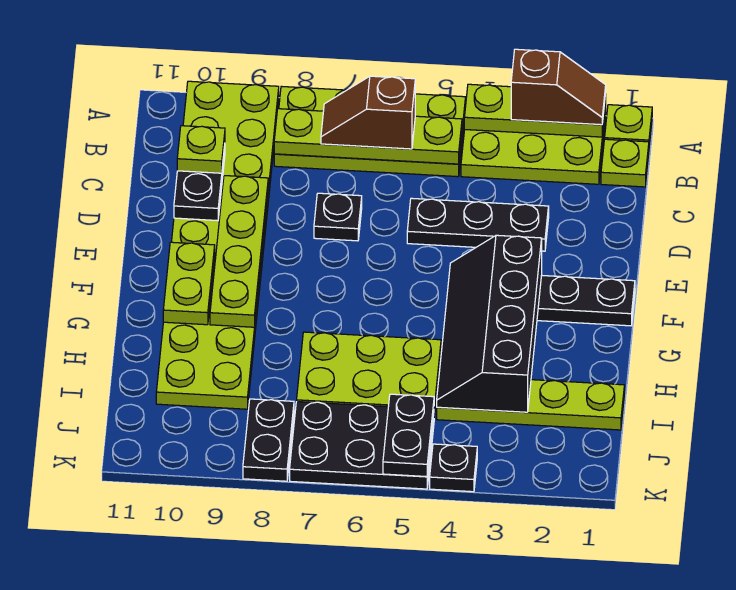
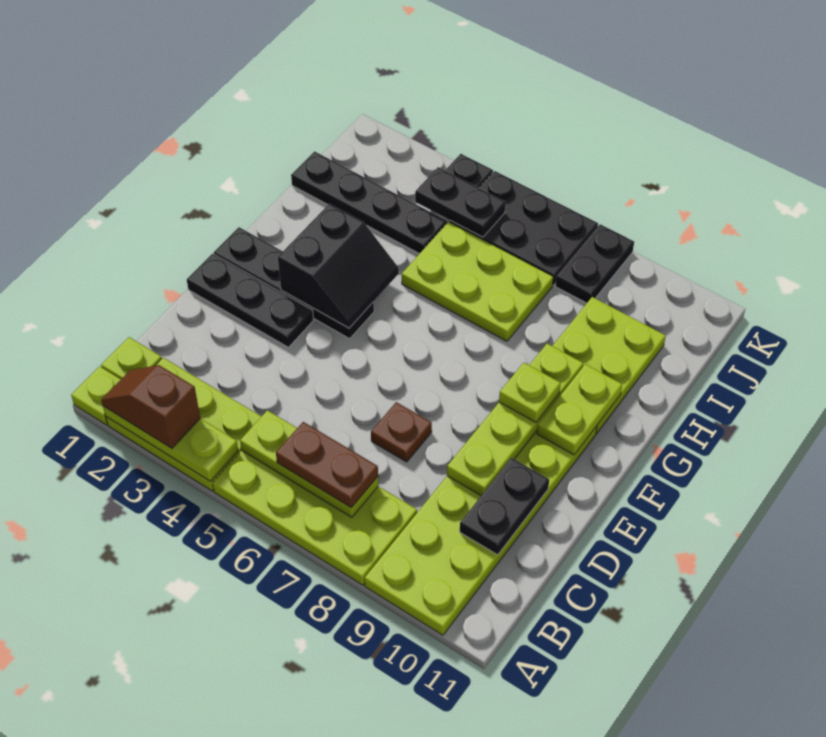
lime plate B5:B8 level 2 -> lime plate B5:B7 level 2
brown slope B6:B7 level 3 top 6 -> brown plate B6:B7 level 3
lime plate C10 level 3 -> lime plate F9 level 3
black plate D3:D5 level 1 -> black plate E1:E3 level 1
black plate D7 level 1 -> brown plate D7 level 1
black slope F3:I4 level 2 top 3 -> black slope F3:G4 level 2 top 3
lime plate I1:I4 level 1 -> black plate I1:I4 level 1
black plate J5:K5 level 2 -> black plate J4:J5 level 2

